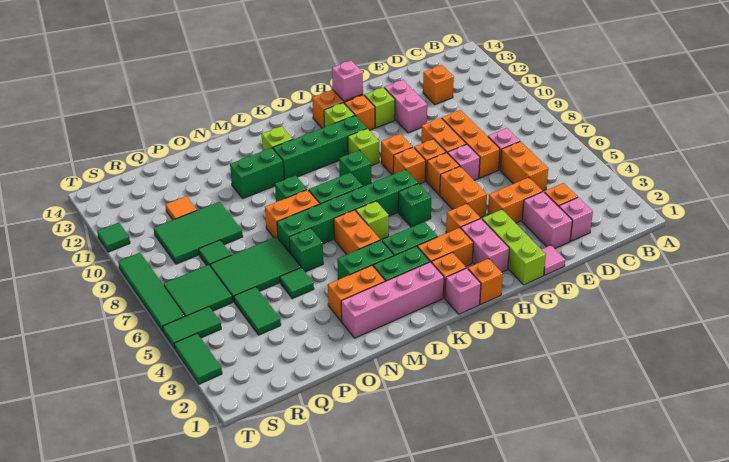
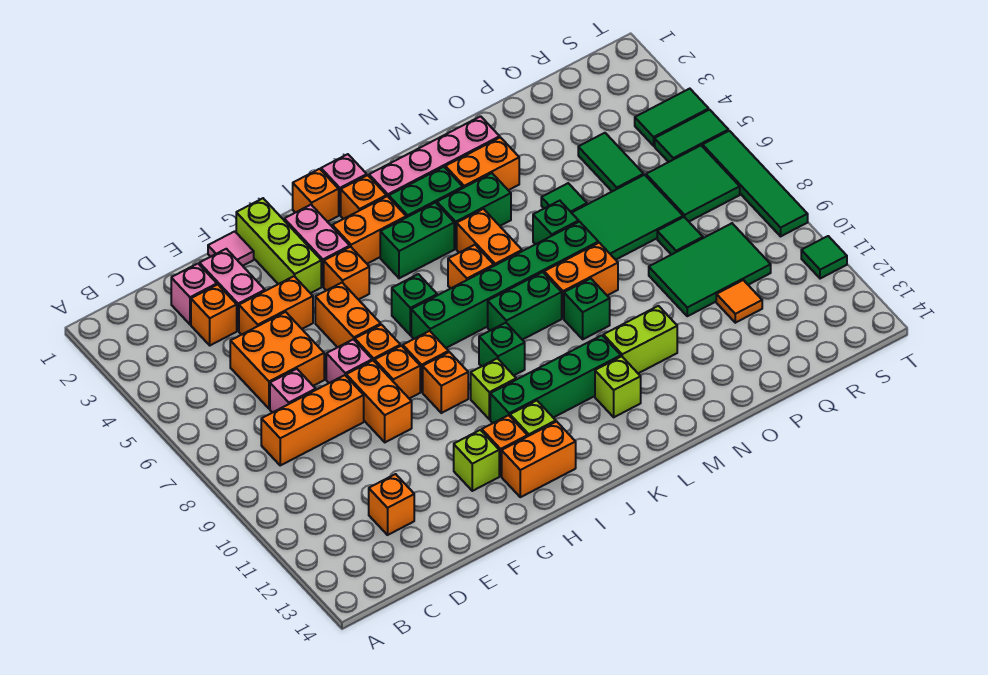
orange brick D5:D6 level 1 -> orange brick D5:E6 level 1
orange brick E7:E9 level 1 -> orange brick C8:E8 level 1
pink brick F11:F12 level 1 -> none
pink brick H13 level 2 -> none
lime brick K6 level 1 -> orange brick K6 level 1
green brick M11:N11 level 1 -> lime brick M11:N11 level 1
green tile T3:T4 level 1 -> green tile S4:T4 level 1

